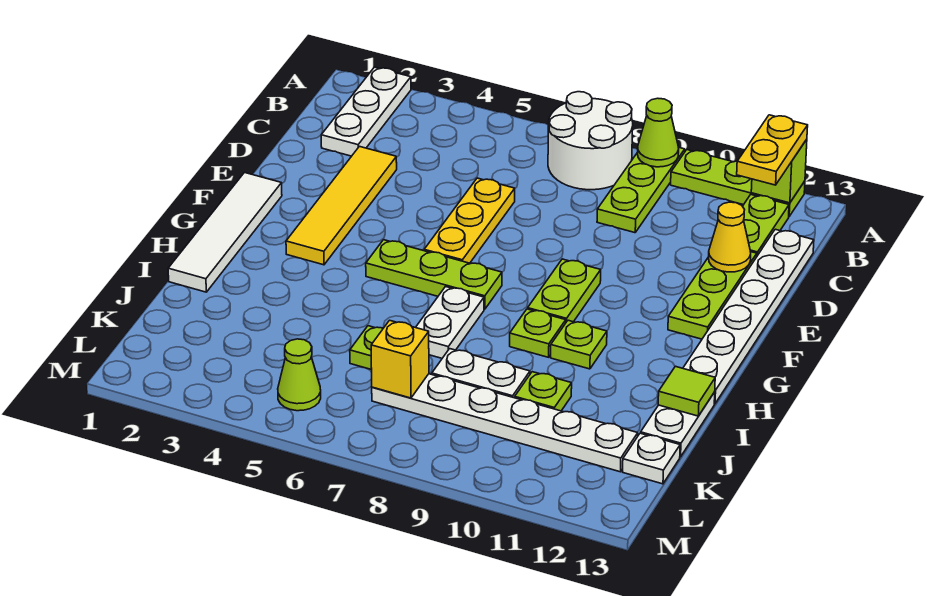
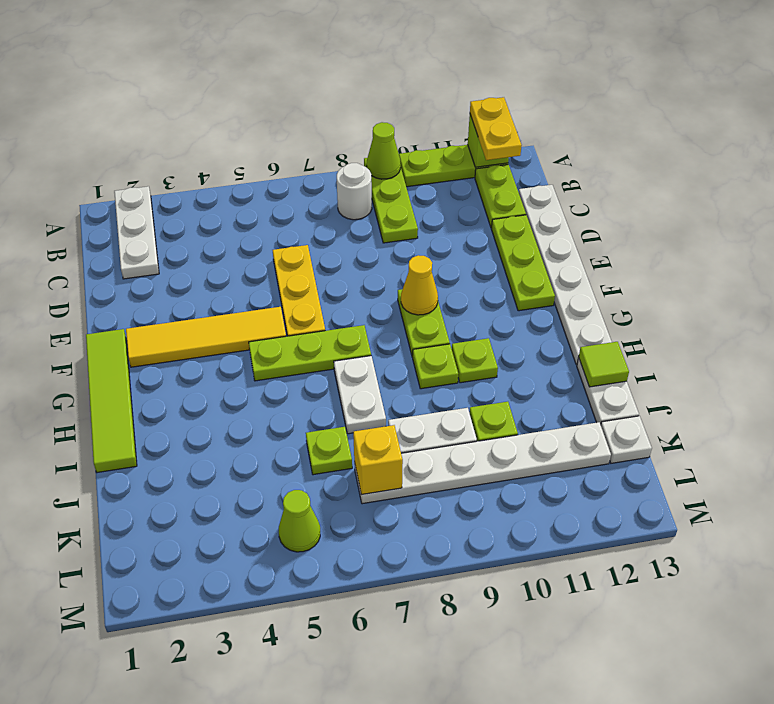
white round brick A7:B8 level 1 -> white round brick B8 level 1
yellow tile D3:G3 level 1 -> yellow tile F2:F5 level 1
yellow cone D12 level 2 -> yellow cone F9 level 2
white tile F1:I1 level 1 -> lime tile F1:I1 level 1

